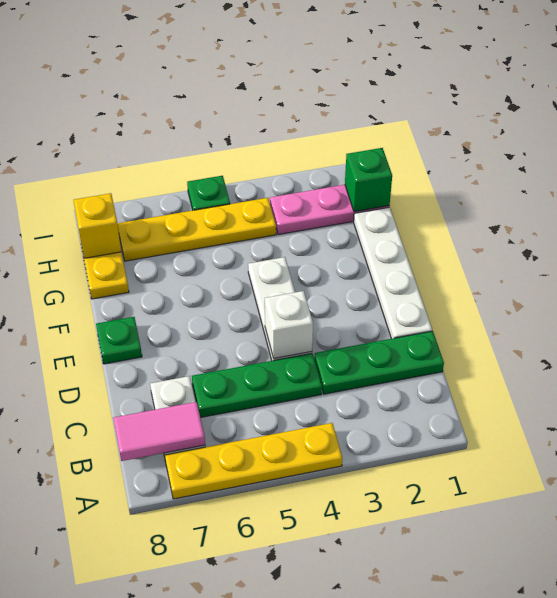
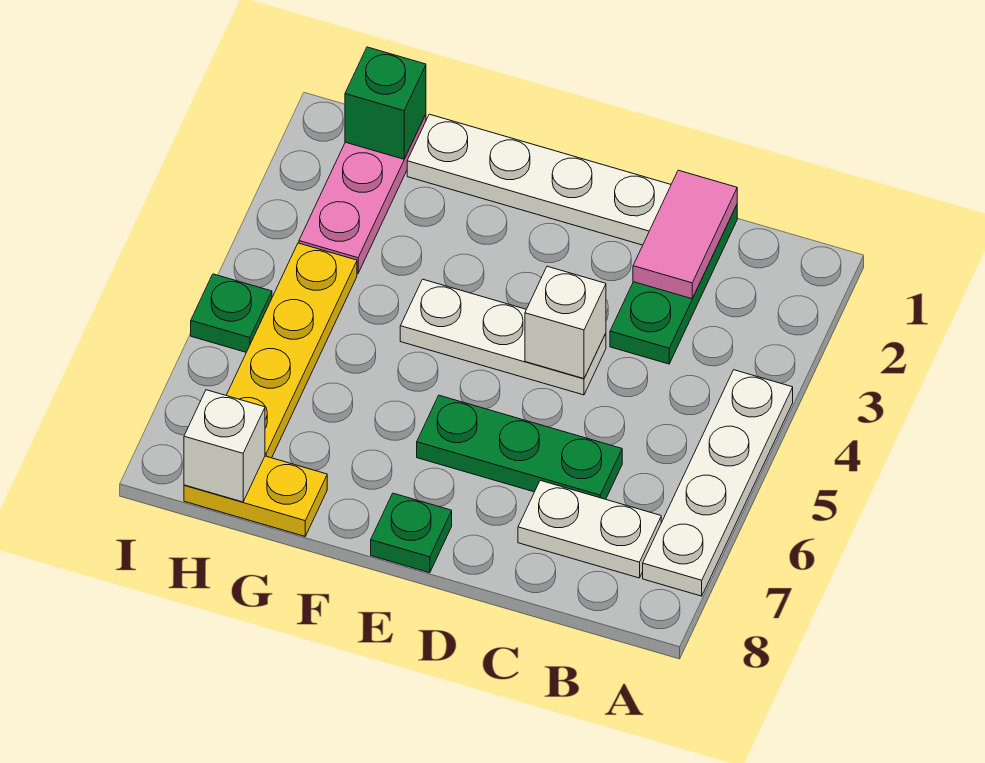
yellow plate A4:A7 level 1 -> white plate A4:A7 level 1
pink tile B7:B8 level 2 -> pink tile C1:C2 level 2
green plate C4:C6 level 1 -> green plate C6:E6 level 1
yellow brick H8 level 2 -> white brick H8 level 2

